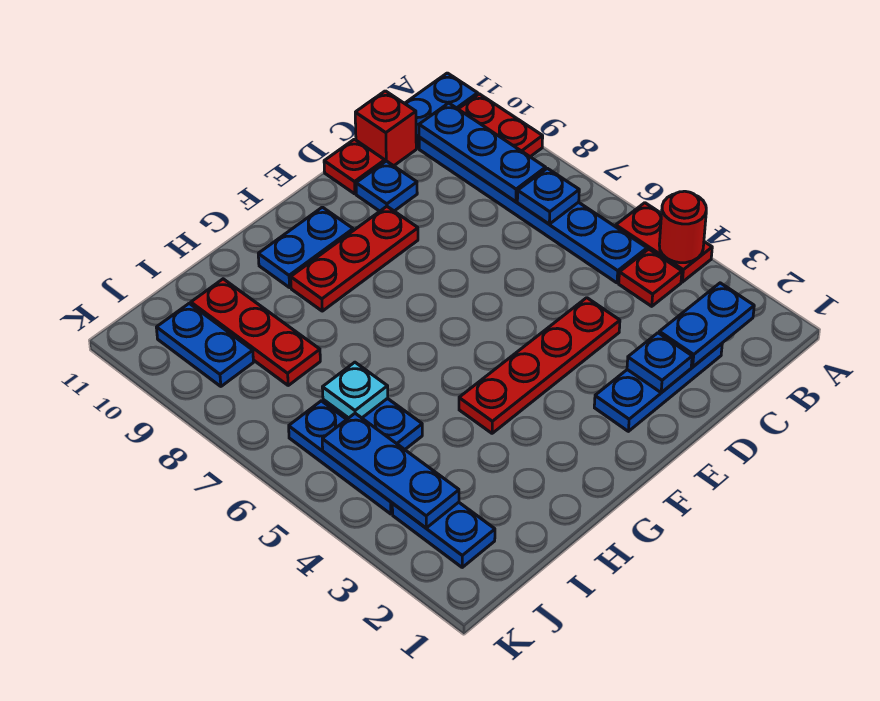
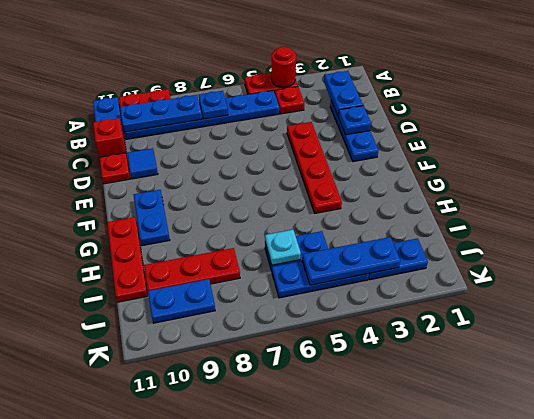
blue plate D10 level 1 -> blue tile D10 level 1
red plate E9:G9 level 1 -> red plate G11:I11 level 1

